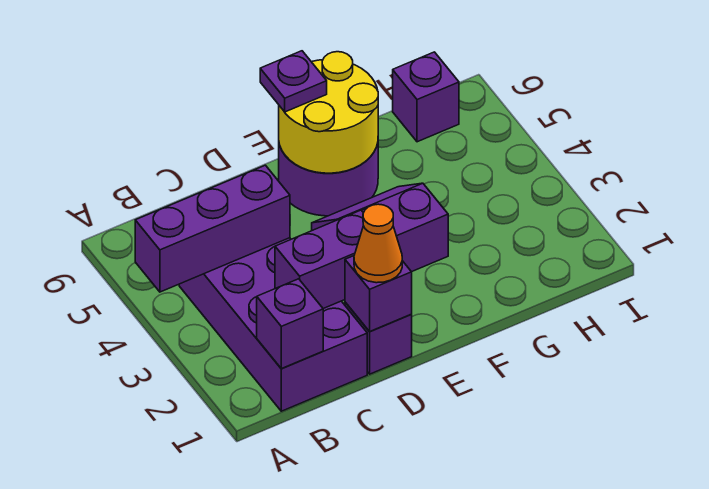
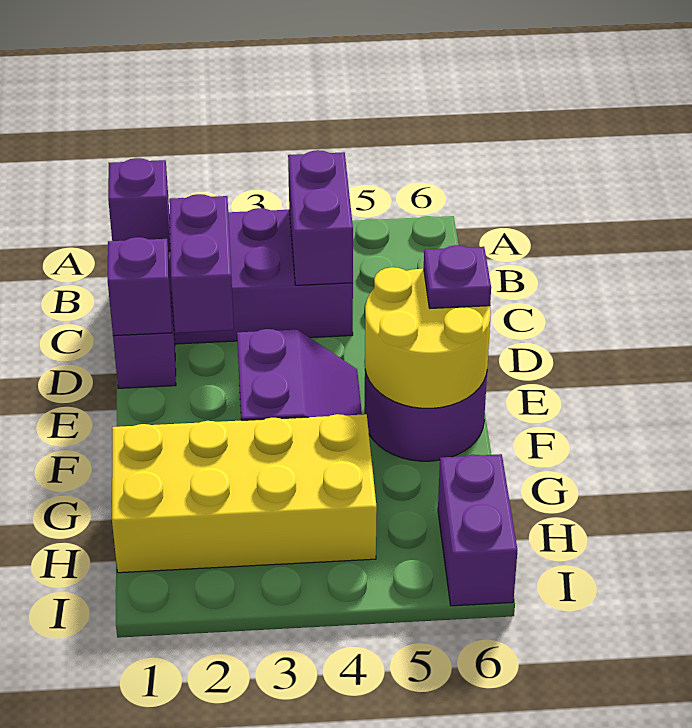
purple brick A4:C4 level 2 -> purple brick B4:C4 level 2
orange cone D1 level 3 -> none
none -> yellow brick G1:H4 level 1
purple brick H6 level 1 -> purple brick H6:I6 level 1

